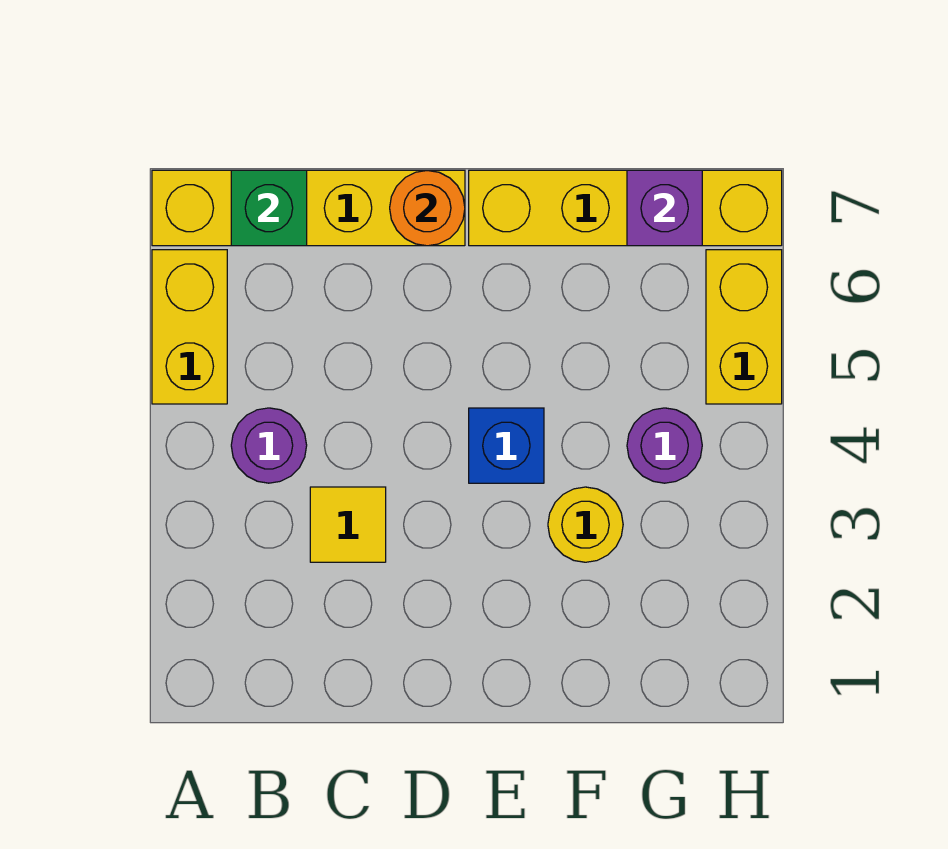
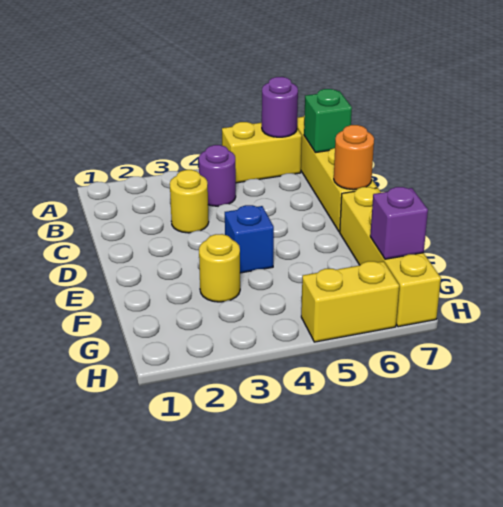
yellow tile C3 level 1 -> yellow round brick C3 level 1
purple round brick G4 level 1 -> purple round brick A6 level 2

